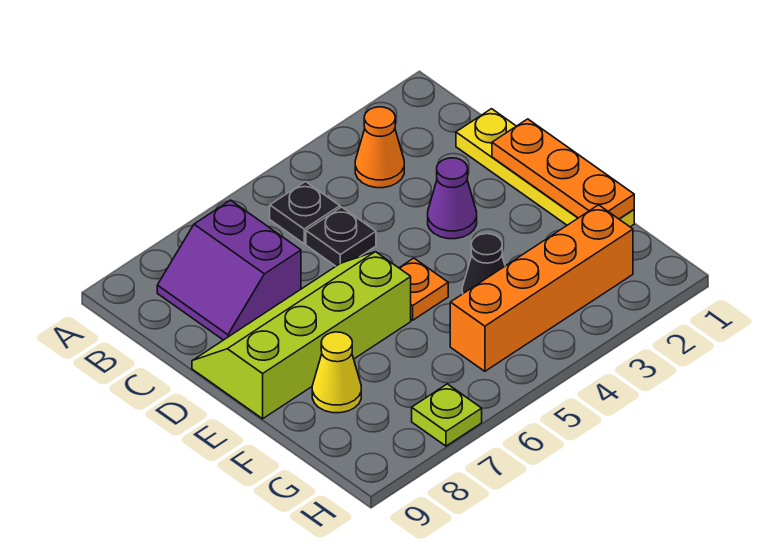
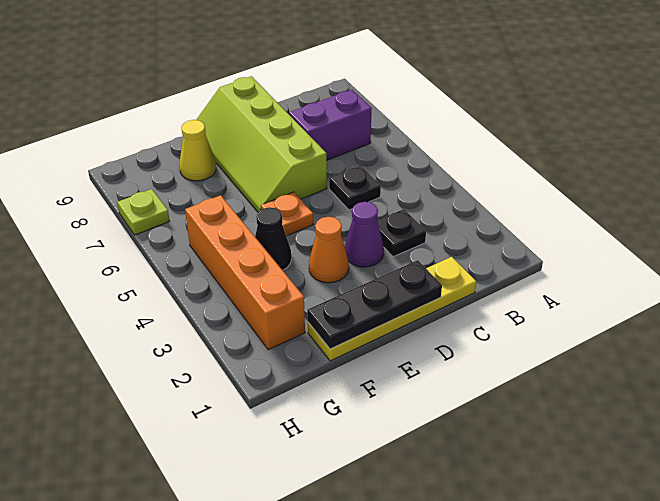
orange cone B3 level 1 -> orange cone E3 level 1
black plate B5 level 1 -> black plate C3 level 1
orange plate D1:F1 level 2 -> black plate D1:F1 level 2
lime slope D6:E9 level 1 top E -> lime slope D6:E9 level 1 top D

